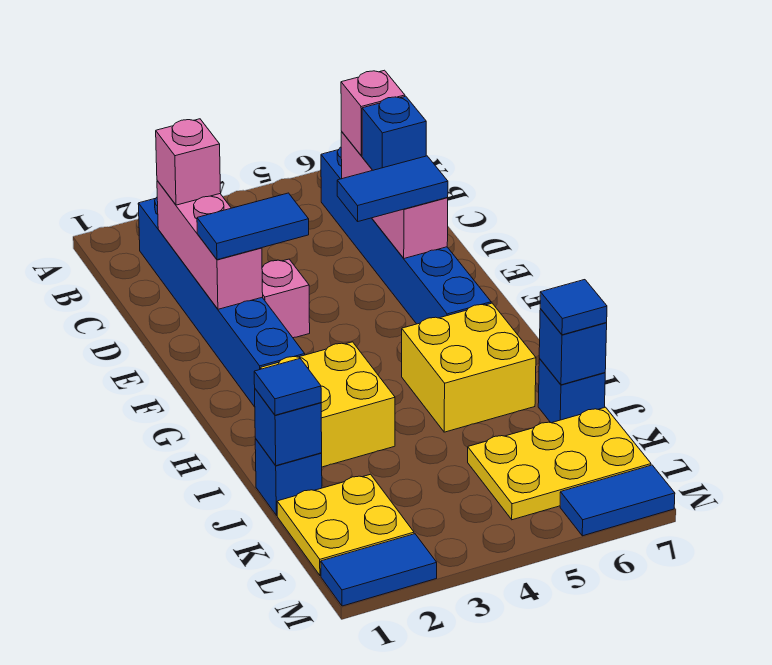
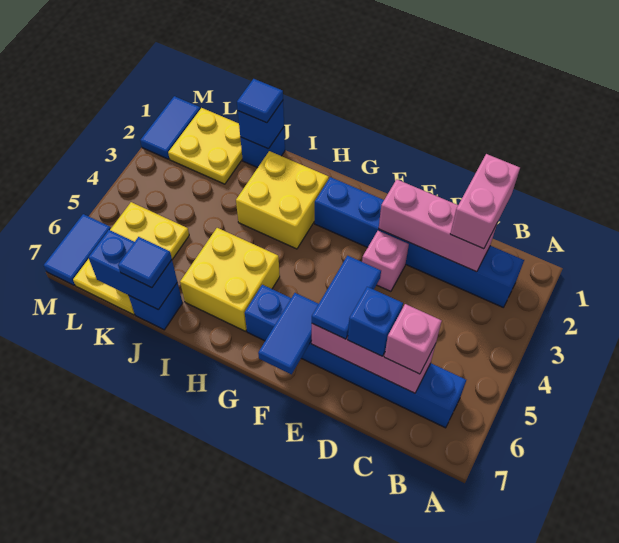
pink brick C2 level 3 -> pink brick C1:C2 level 3
blue tile E2:E3 level 3 -> blue tile F6:F7 level 2
blue brick J7 level 2 -> blue brick J7:K7 level 2

